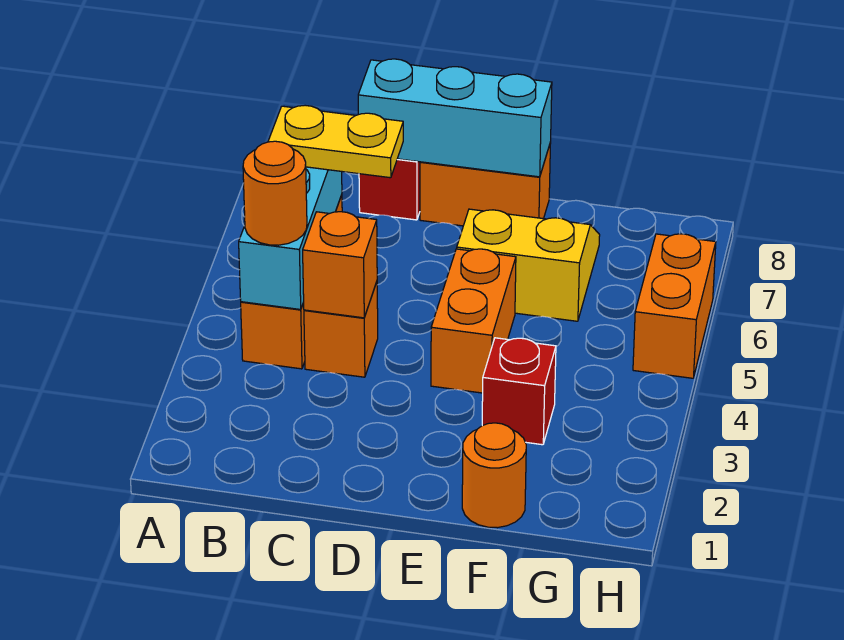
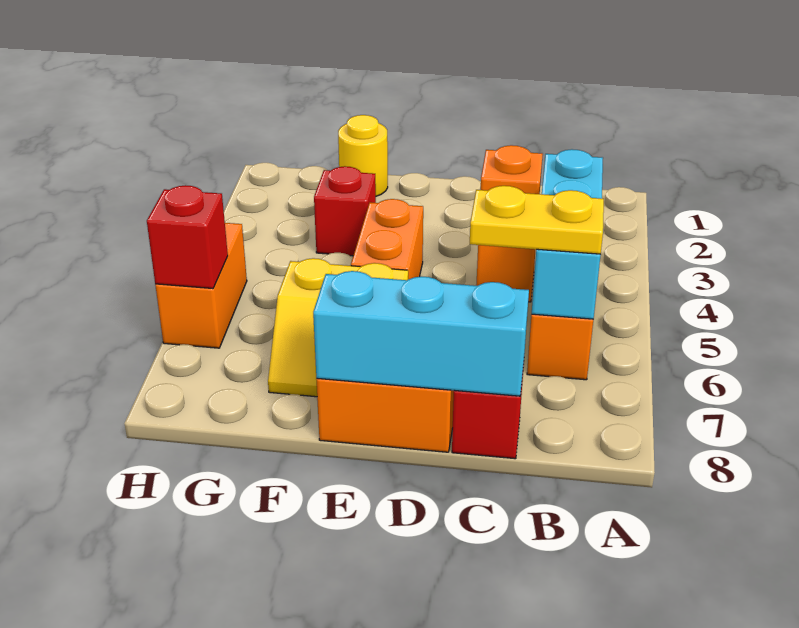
orange round brick B4 level 3 -> none
orange round brick F1 level 1 -> yellow round brick F1 level 1
none -> red brick H6 level 2

